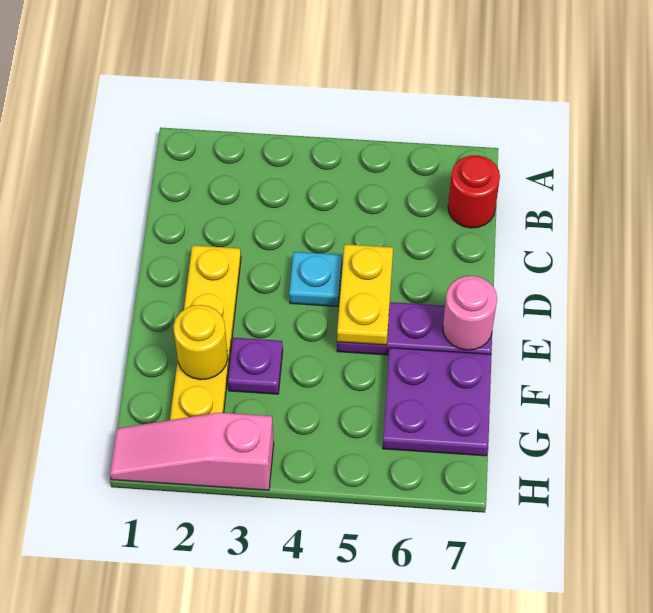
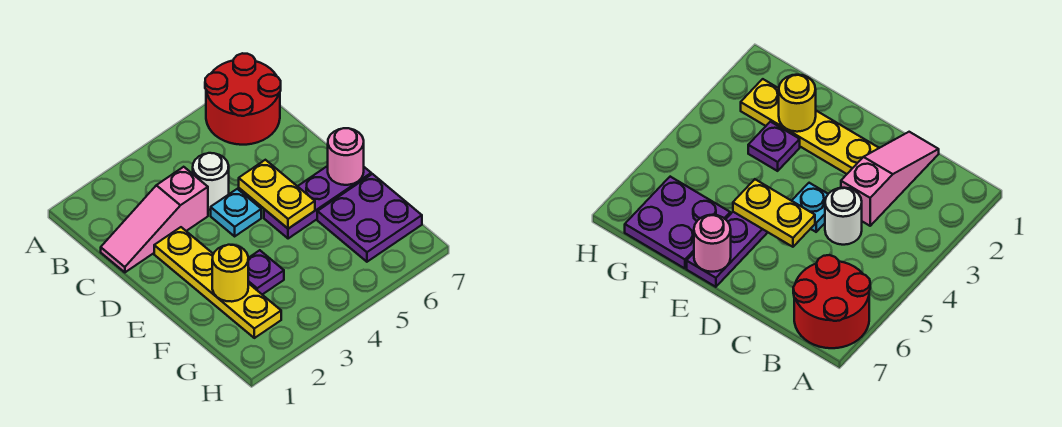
red round brick B7 level 1 -> red round brick A6:B7 level 1
none -> white round brick C4 level 1
pink slope H1:H3 level 1 top 3 -> pink slope C1:C3 level 1 top 3

